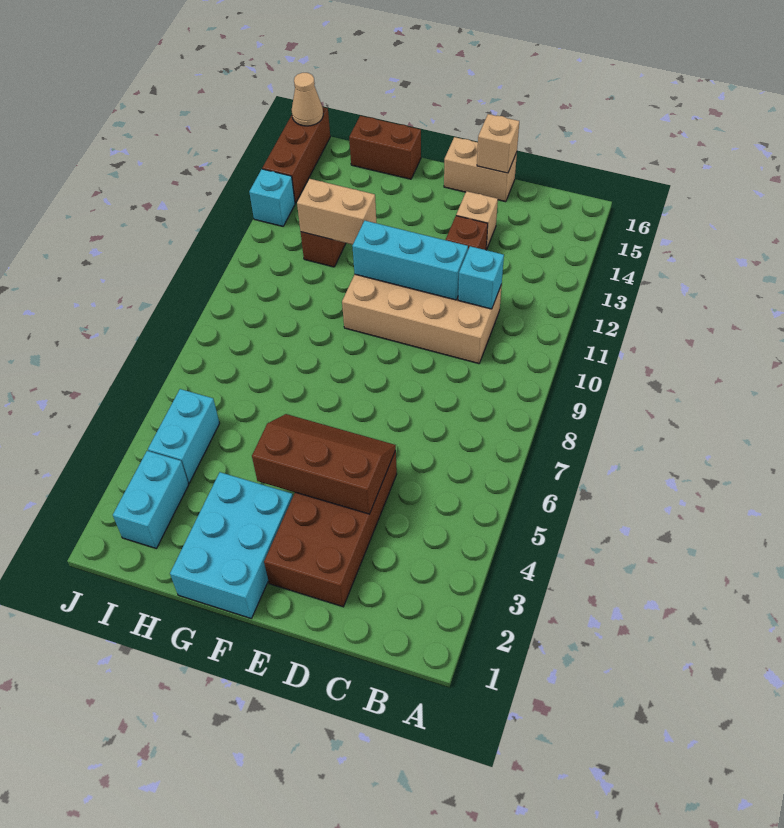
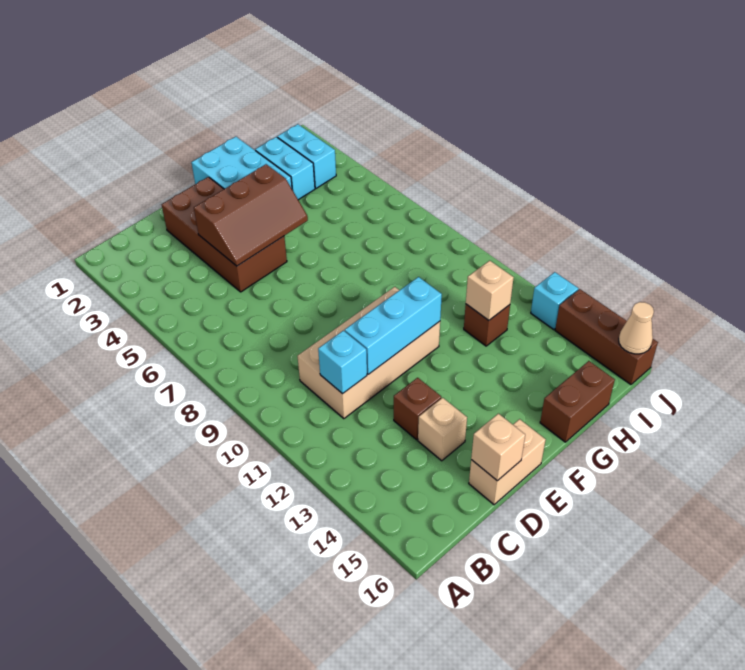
tan brick G12:H12 level 2 -> tan brick H12 level 2
cyan brick I4:I5 level 1 -> cyan brick H2:H3 level 1

